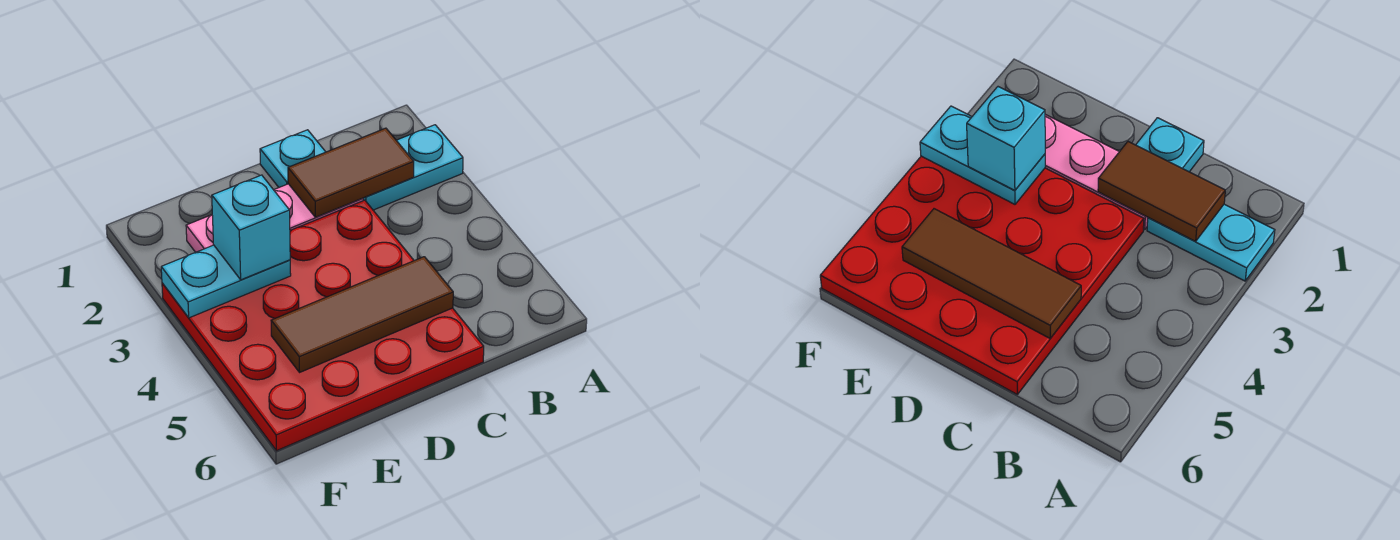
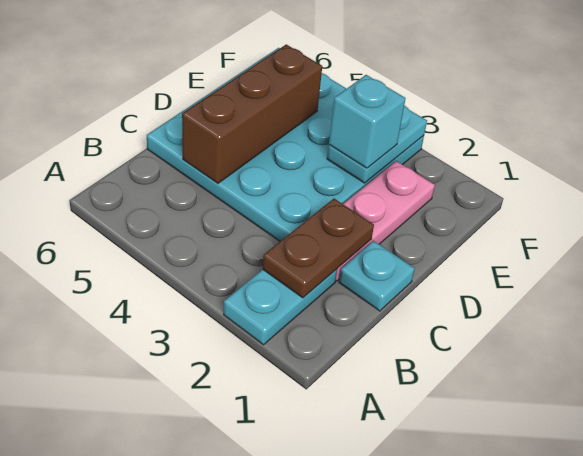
brown tile B2:C2 level 2 -> brown plate B2:C2 level 2
red plate C3:F6 level 1 -> cyan plate C3:F6 level 1
brown tile C5:E5 level 2 -> brown brick C5:E5 level 2

